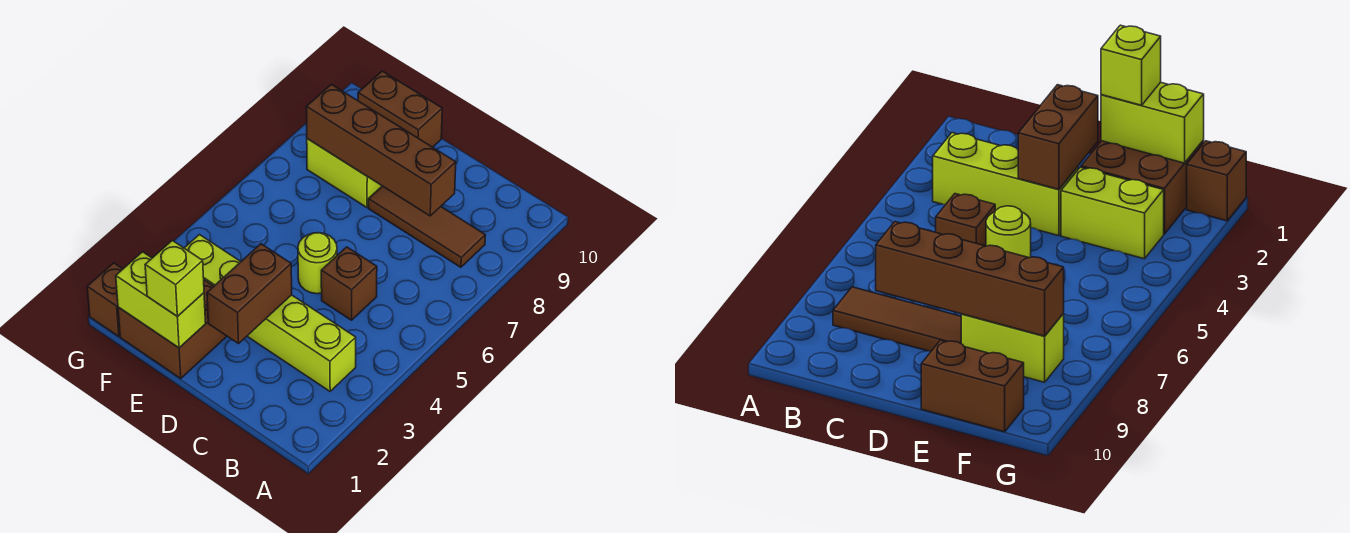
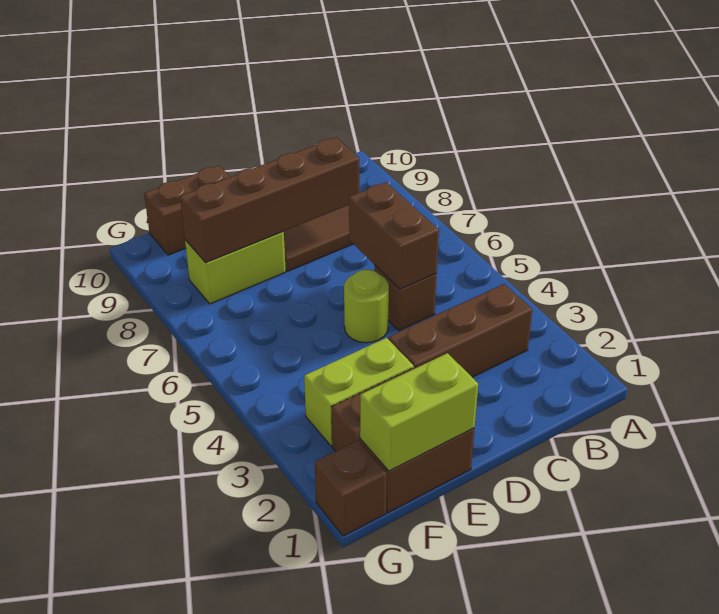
lime brick B3:D3 level 1 -> brown brick B3:D3 level 1
brown brick D2:D3 level 2 -> brown brick C5:C6 level 2
lime brick E1 level 3 -> none

